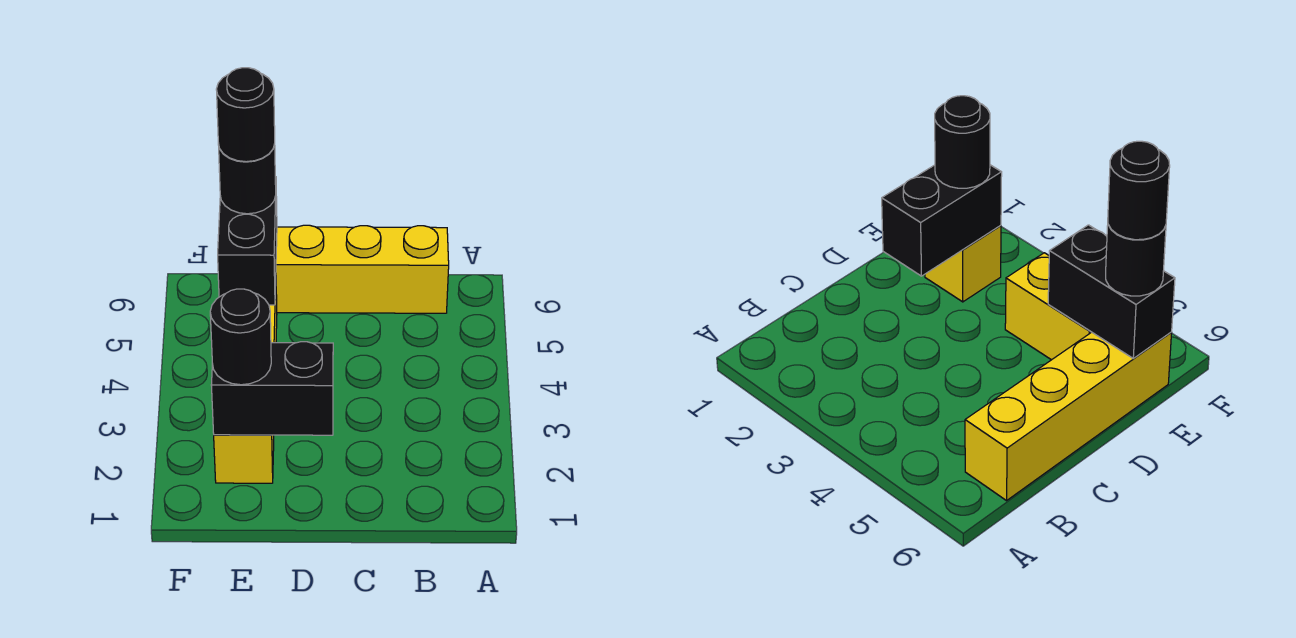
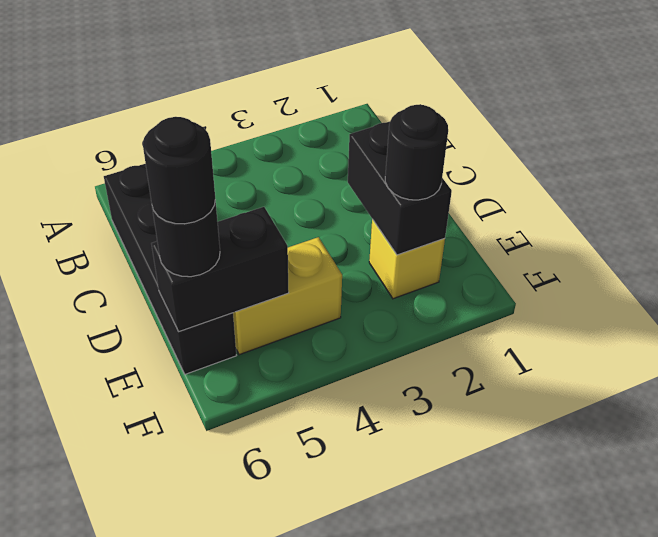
yellow brick B6:E6 level 1 -> black brick B6:E6 level 1

